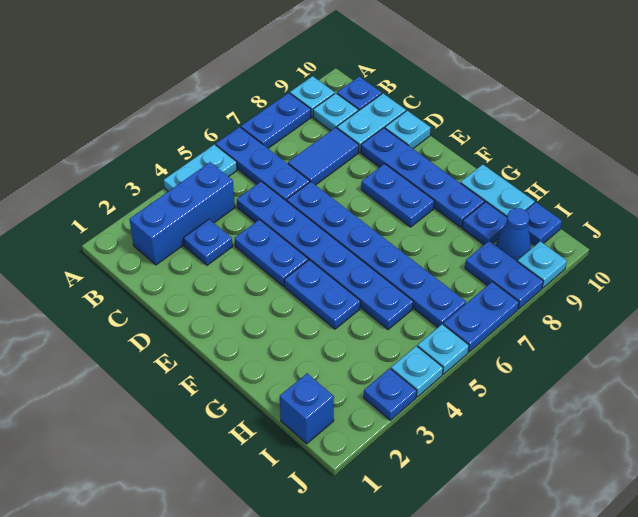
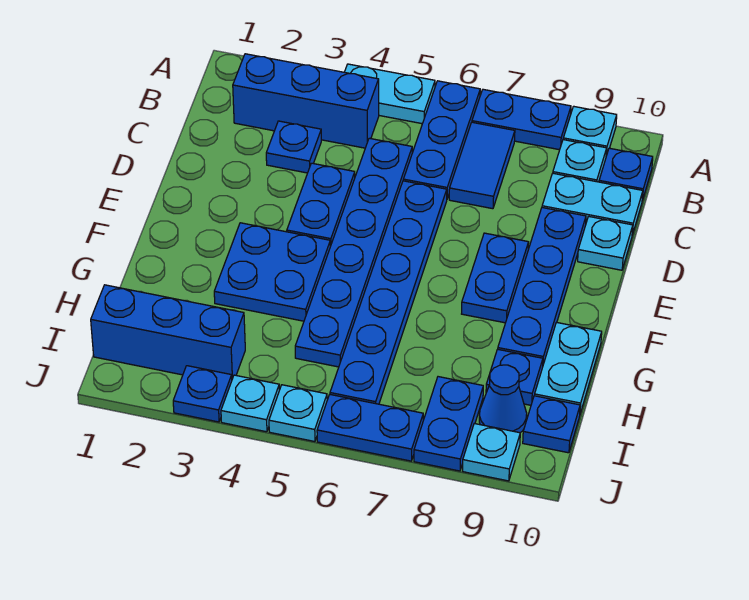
blue tile C7:C8 level 1 -> blue tile B7:C7 level 1
blue plate F4:G4 level 1 -> blue plate F3:G4 level 1
blue brick I1 level 1 -> blue brick I1:I3 level 1

